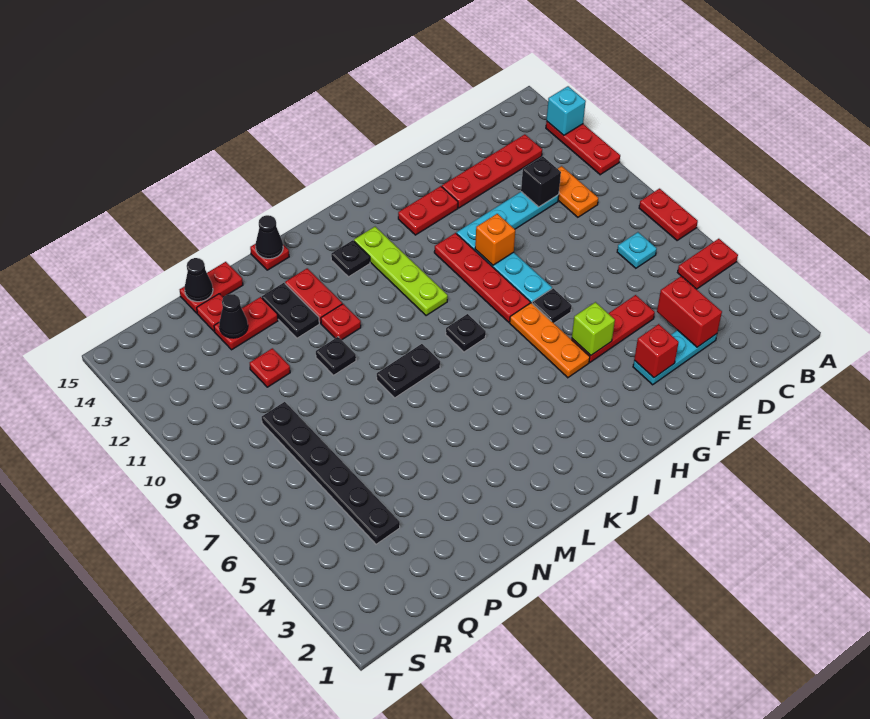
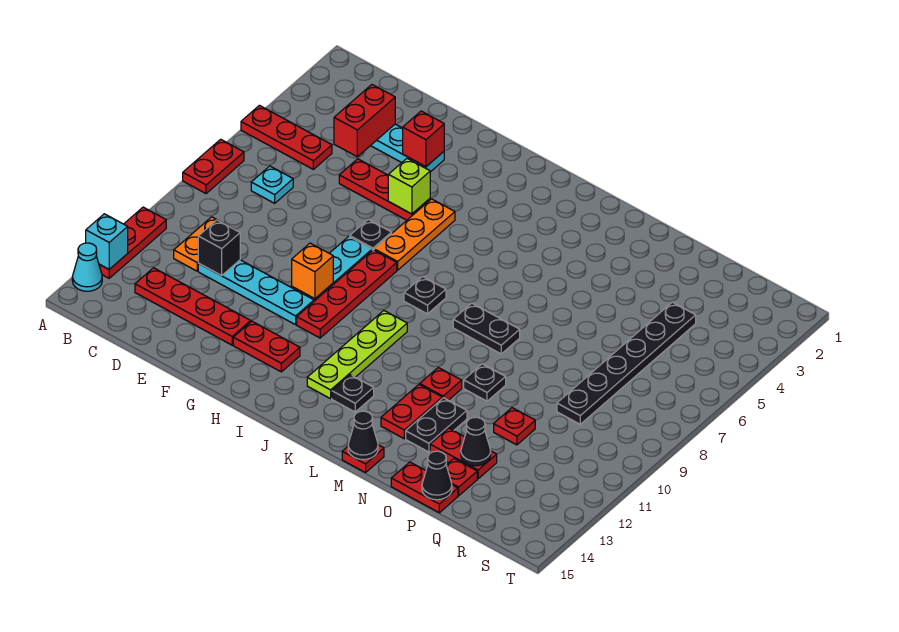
red plate A5:B5 level 1 -> red plate A5:C5 level 1
none -> cyan cone A14 level 1

